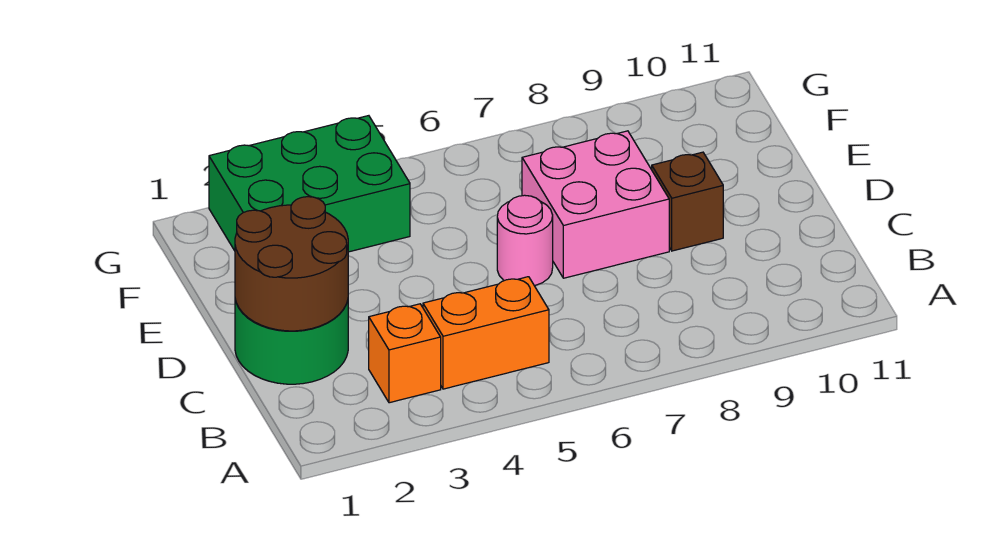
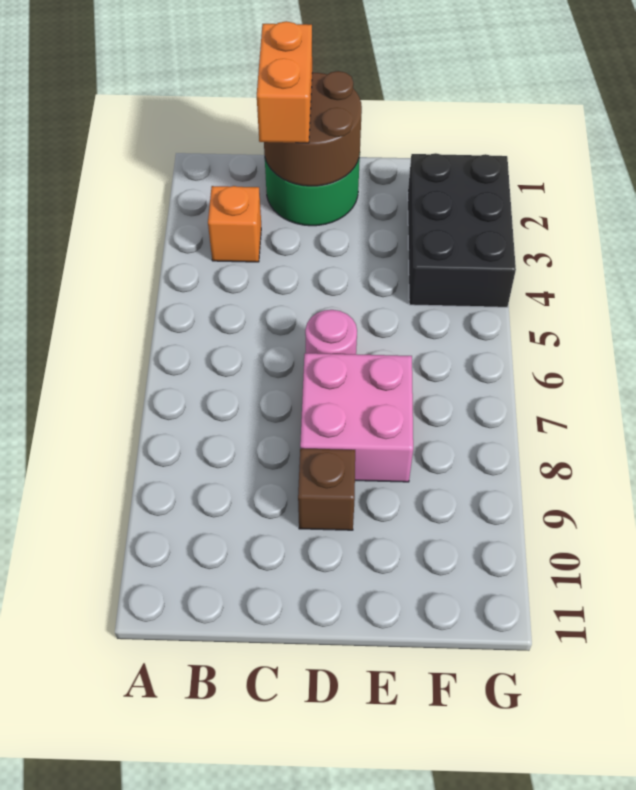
orange brick B4:B5 level 1 -> orange brick C1:C2 level 3
green brick F2:G4 level 1 -> black brick F2:G4 level 1

